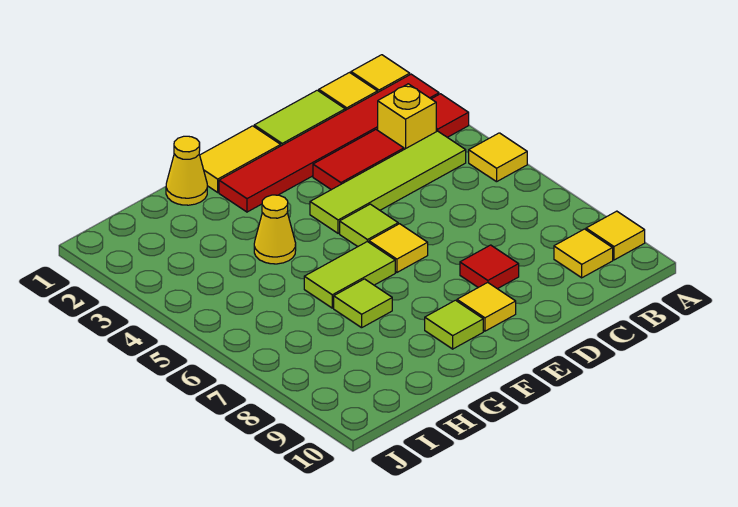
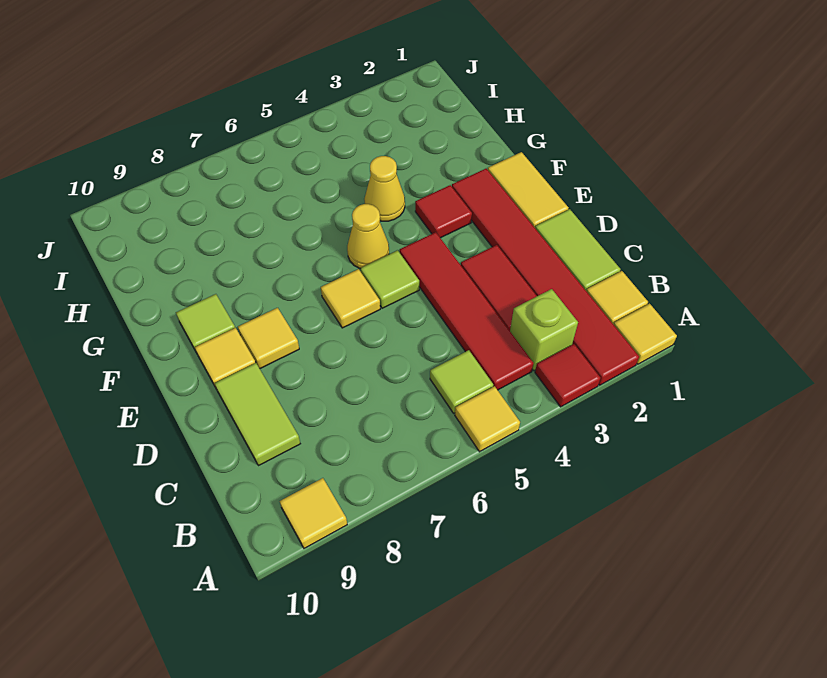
yellow brick B3 level 1 -> lime brick B3 level 1
lime tile B4:E4 level 1 -> red tile B4:E4 level 1
yellow tile B9 level 1 -> yellow tile E8 level 1
red tile D8 level 1 -> red tile F3 level 1
lime tile F6:G6 level 1 -> lime tile C9:D9 level 1
yellow cone G1 level 1 -> yellow cone F5 level 1
lime tile G7 level 1 -> lime tile B5 level 1

